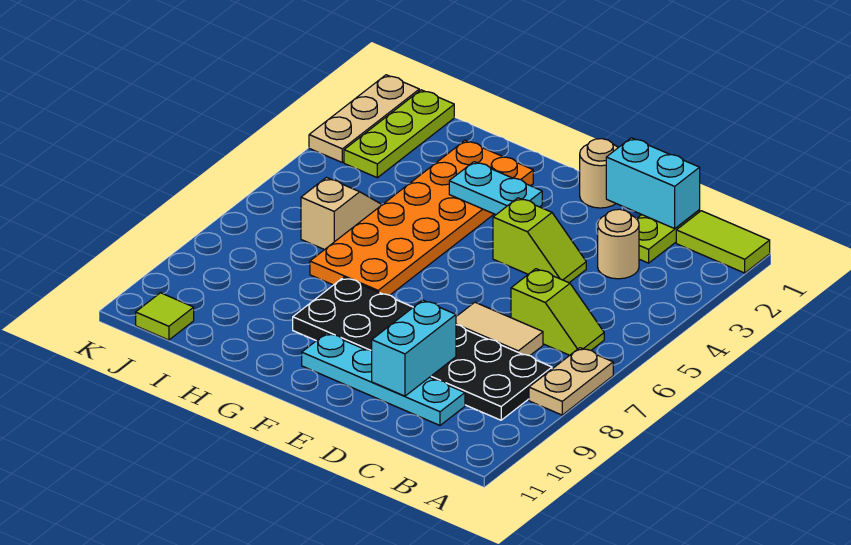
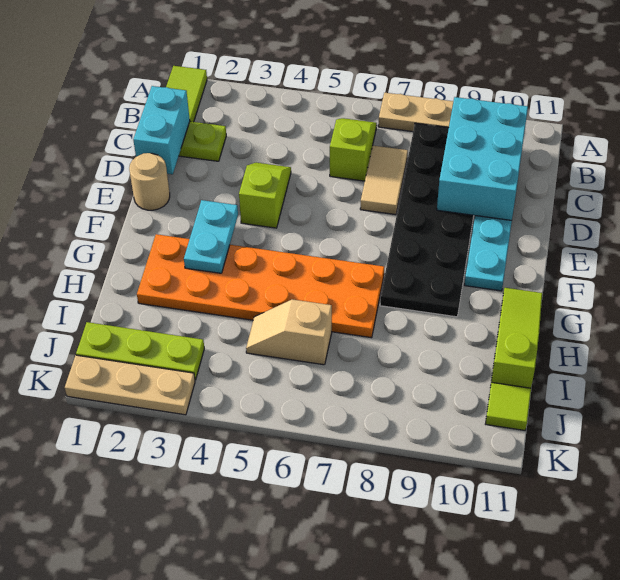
tan round brick C3 level 1 -> none
cyan brick D9:D10 level 2 -> cyan brick B9:D10 level 2
none -> lime slope G11:I11 level 1 top I

